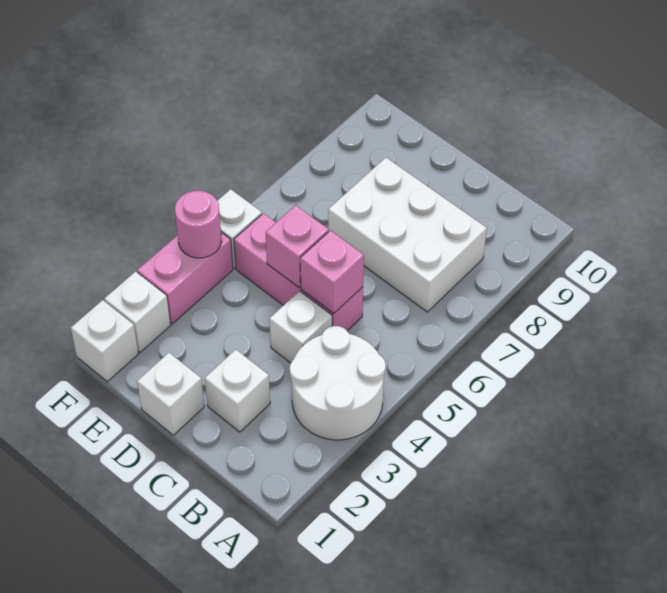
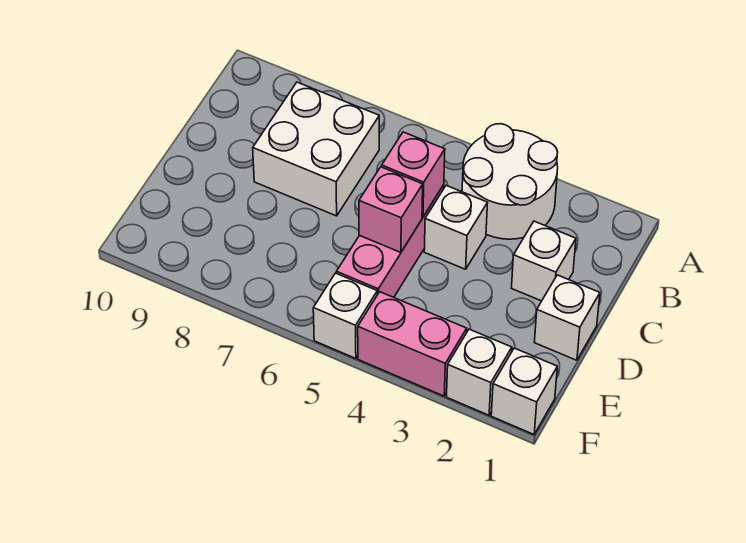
white brick B7:D8 level 1 -> white brick B7:C8 level 1
pink round brick F4 level 2 -> none

